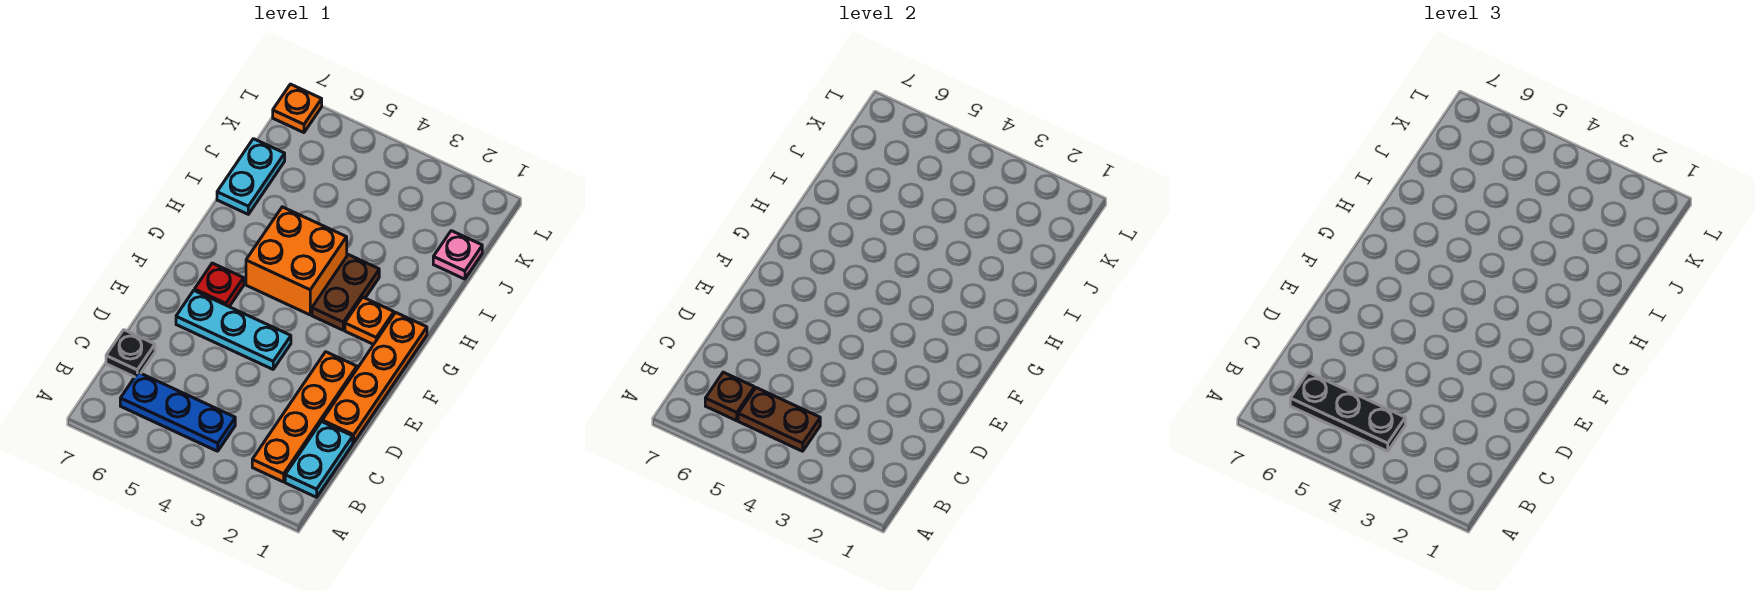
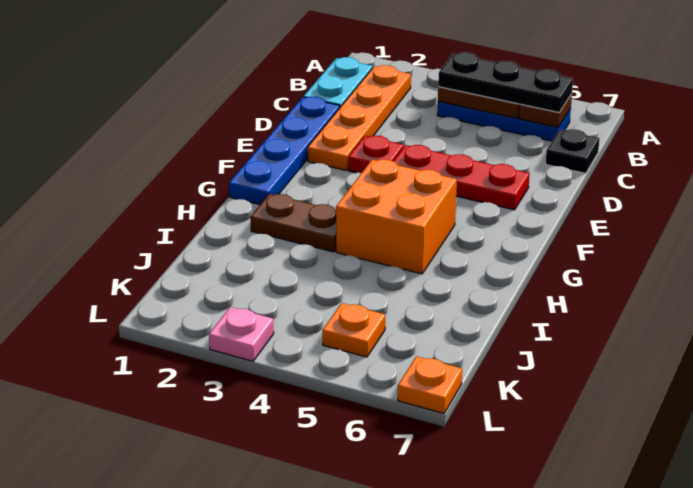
orange plate D1:G1 level 1 -> blue plate D1:G1 level 1
cyan plate E4:E6 level 1 -> red plate E4:E6 level 1
red plate F6 level 1 -> red plate E3 level 1
orange plate G2 level 1 -> orange plate K5 level 1
brown plate G3:H3 level 1 -> brown plate H2:H3 level 1
cyan plate I7:J7 level 1 -> none
pink plate J1 level 1 -> pink plate L3 level 1

